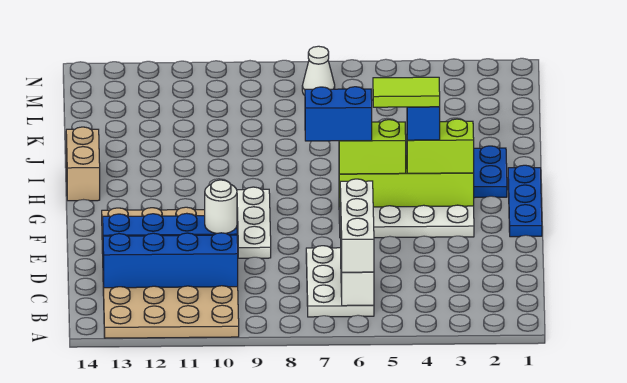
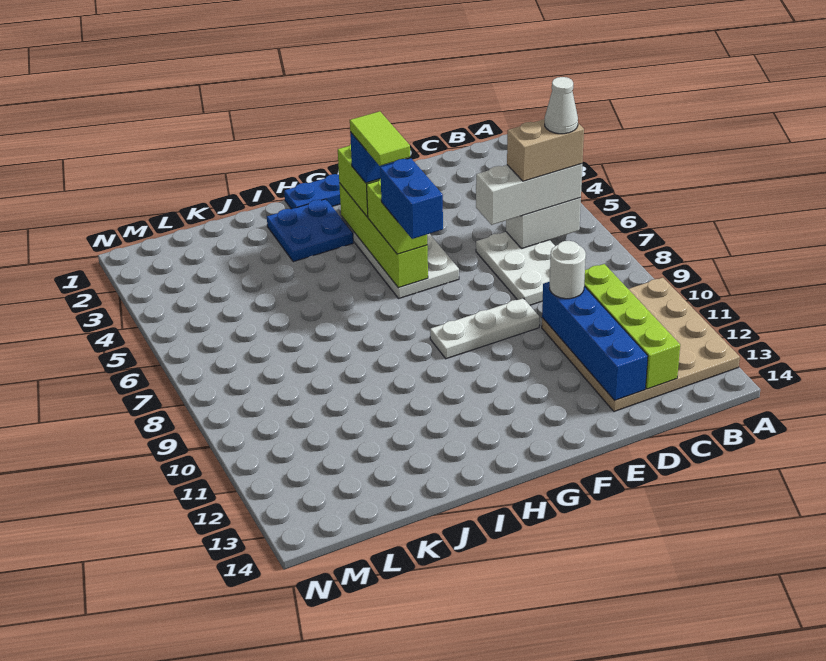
tan plate A10:F13 level 1 -> tan plate A10:D13 level 1
white plate B6:D7 level 1 -> white plate C6:D8 level 1
blue brick C10:C13 level 2 -> lime brick C10:C13 level 2
tan brick H14:I14 level 1 -> tan brick B6:C6 level 4
white cone M7 level 1 -> white cone B6 level 5

